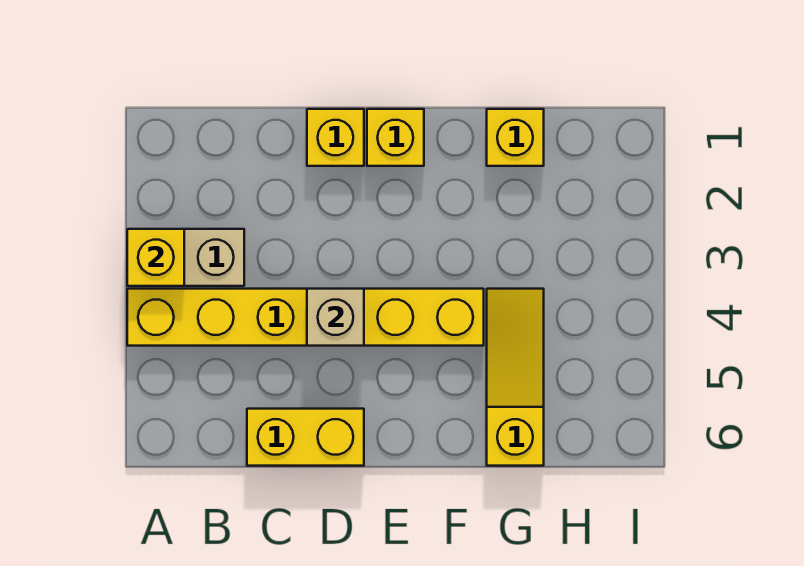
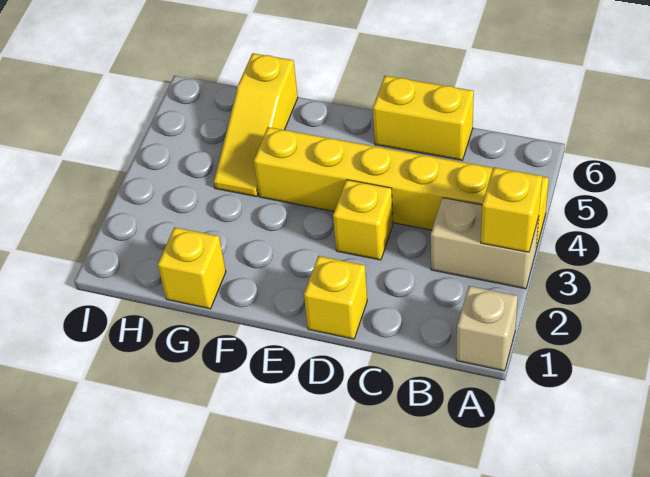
tan brick D4 level 2 -> tan brick A1 level 1
yellow brick E1 level 1 -> yellow brick D3 level 1

